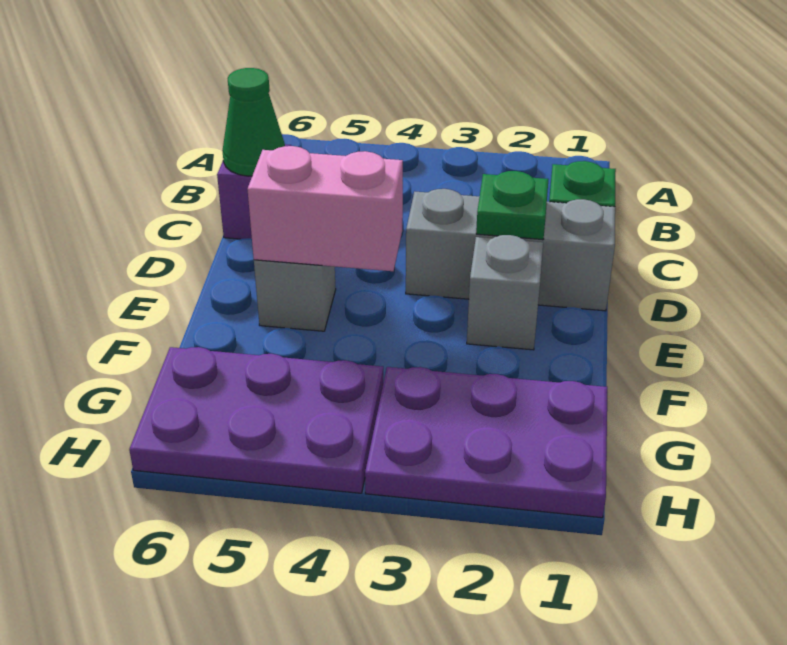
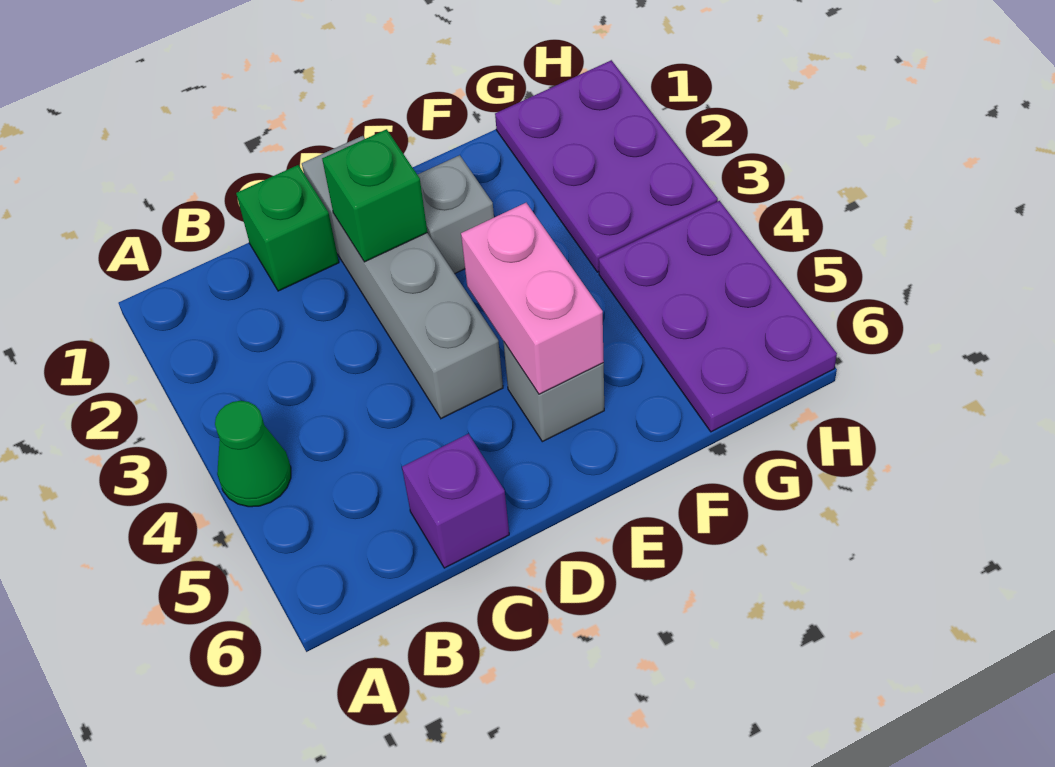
green cone C6 level 2 -> green cone A4 level 1
grey brick D1:D3 level 1 -> grey brick D1:D4 level 1
green plate D2 level 2 -> green brick D2 level 2

